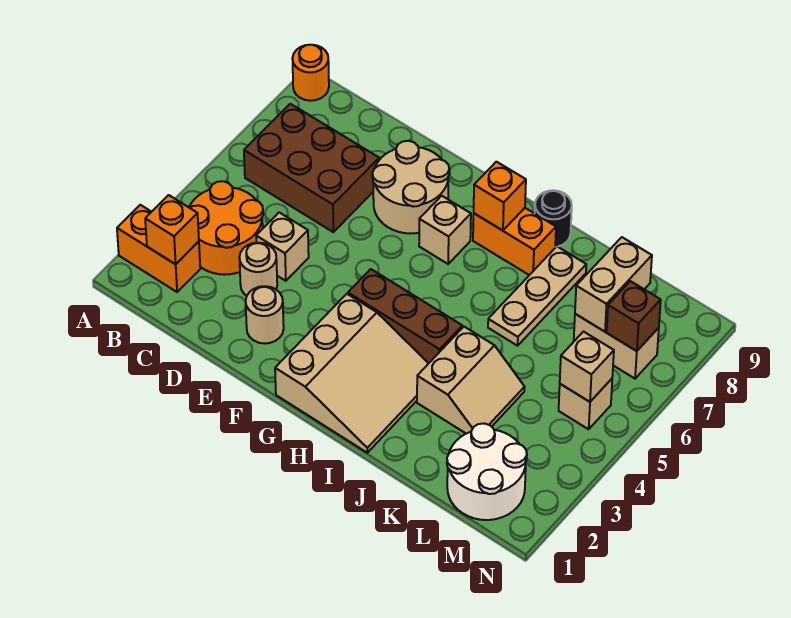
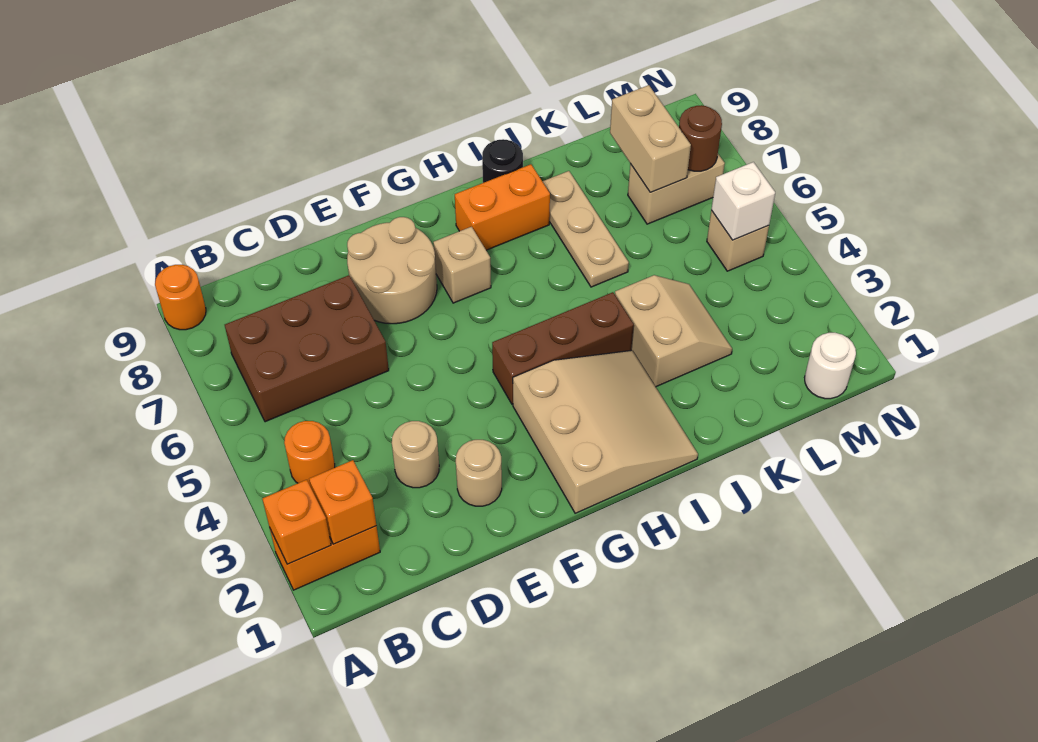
orange round brick B3:C4 level 1 -> orange round brick B4 level 1
tan brick D4 level 1 -> none
orange brick H8 level 2 -> orange brick A2 level 2
white round brick L1:M2 level 1 -> white round brick M1 level 1
tan brick M5 level 2 -> white brick M5 level 2
brown brick M7 level 2 -> brown round brick M7 level 2

